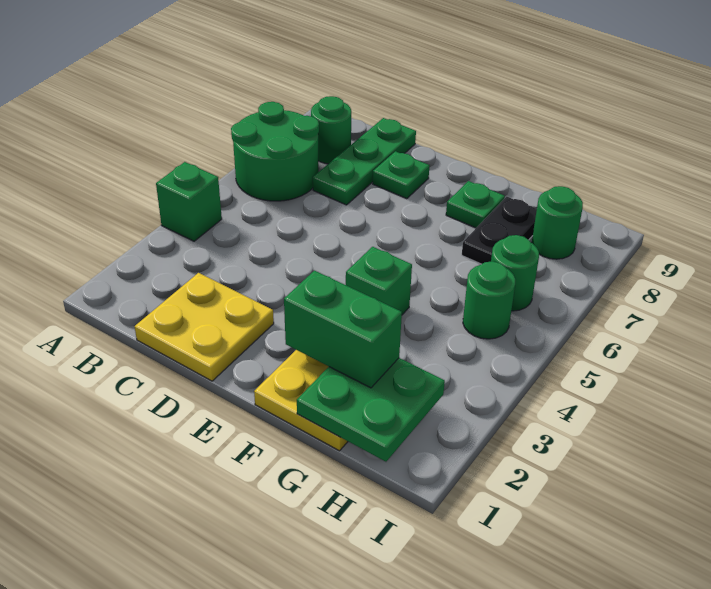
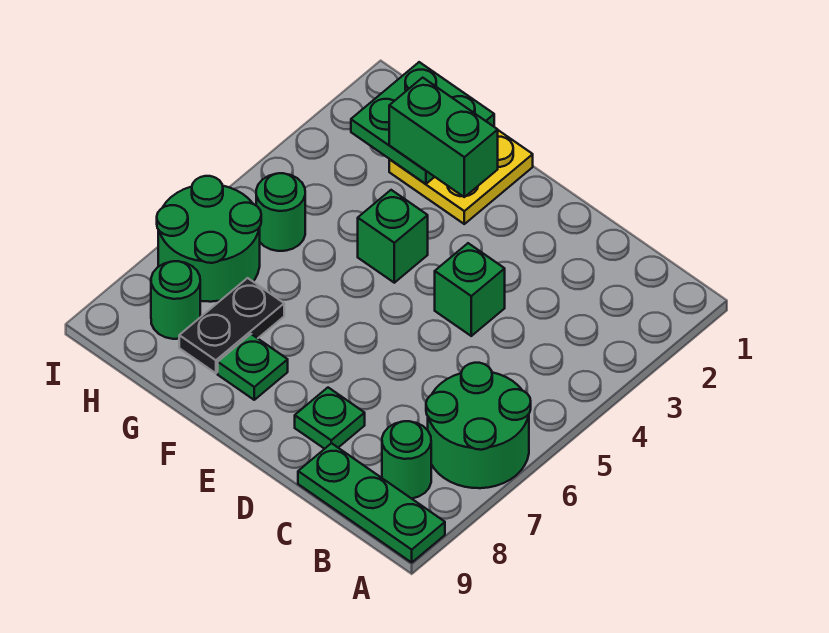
green brick A4 level 1 -> green brick D4 level 1
yellow plate C1:D2 level 1 -> none
green plate C7:C9 level 1 -> green plate A9:C9 level 1
green round brick H6 level 1 -> green round brick H6:I7 level 1

